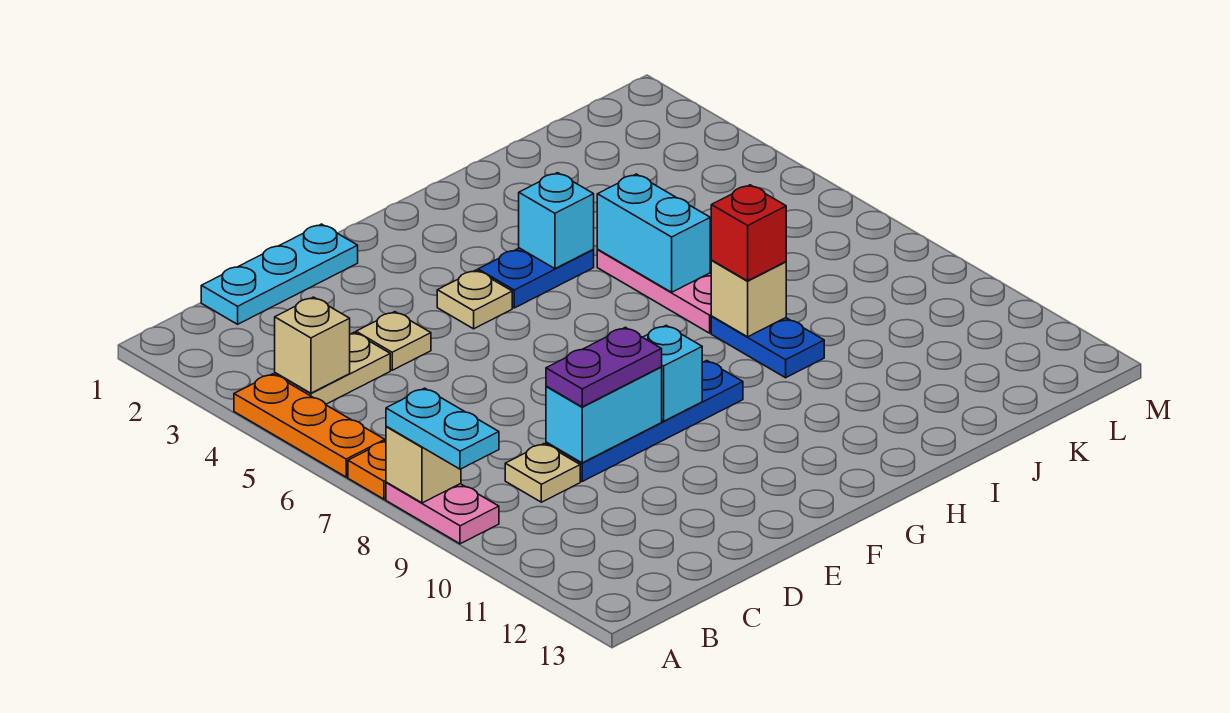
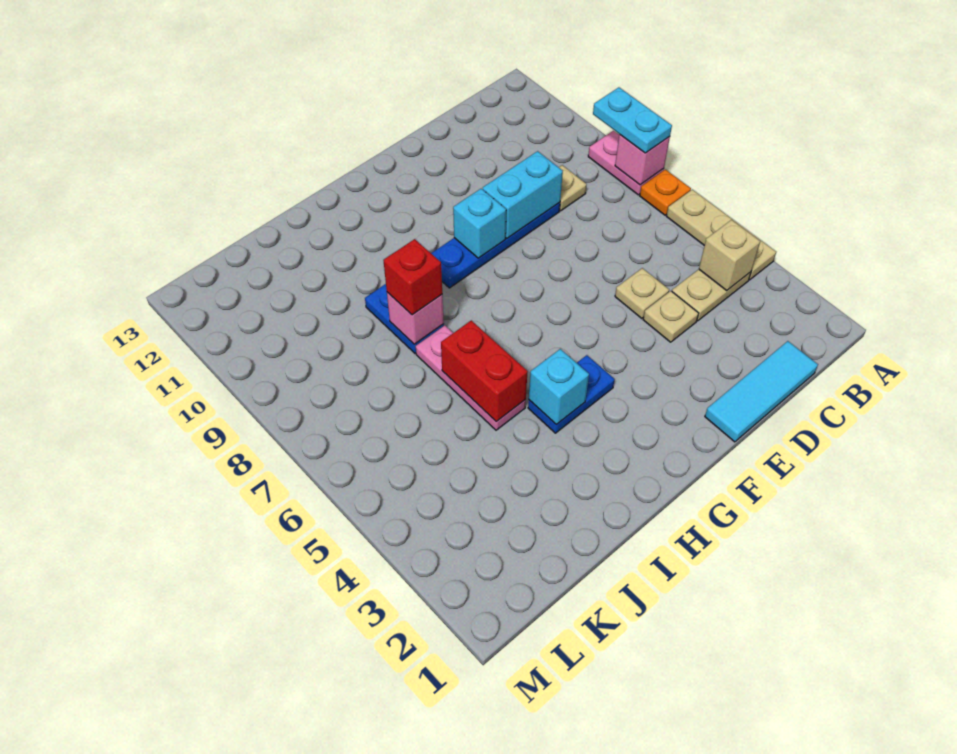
orange plate A4:A6 level 1 -> tan plate A4:A6 level 1
tan brick A8 level 2 -> pink brick A8 level 2
cyan plate C1:E1 level 1 -> cyan tile C1:E1 level 1
purple plate D9:E9 level 3 -> none
tan plate F4 level 1 -> tan plate D5 level 1
cyan brick I5:I6 level 2 -> red brick I5:I6 level 2
tan brick I8 level 2 -> pink brick I8 level 2

